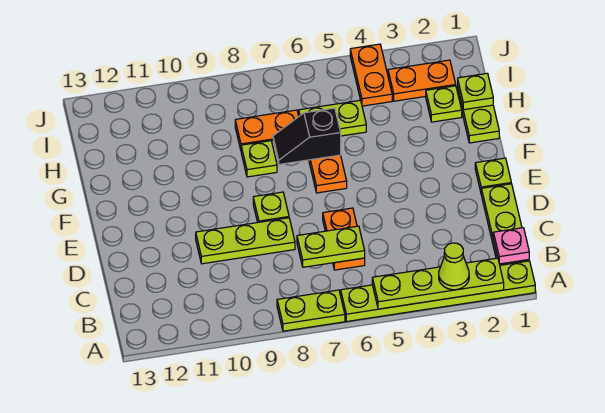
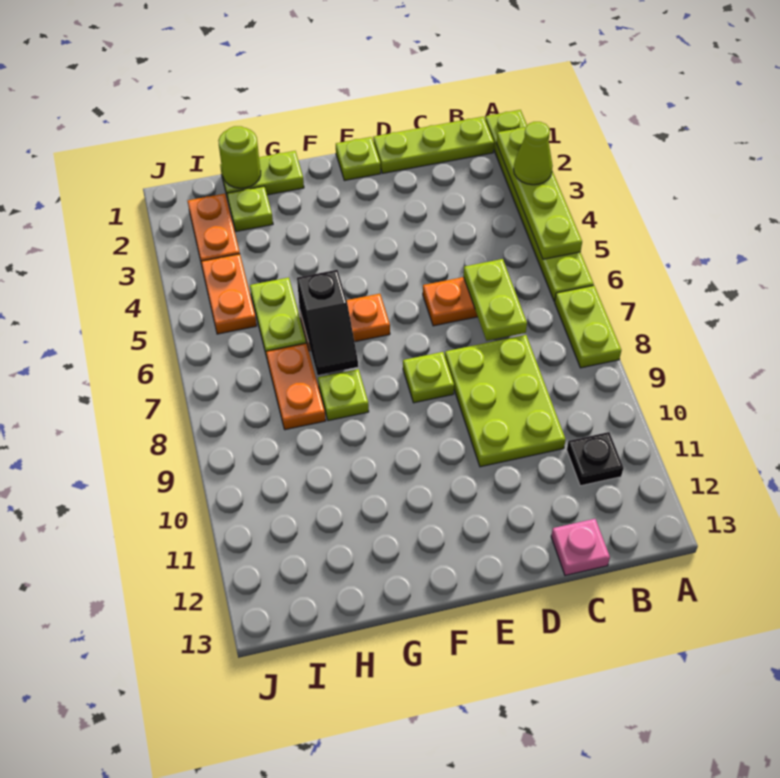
pink plate B1 level 2 -> pink plate C13 level 1
none -> black plate B11 level 1
lime plate D8:D10 level 1 -> lime plate C8:D10 level 1
lime plate H1 level 2 -> lime round brick H1 level 2
orange plate I4:J4 level 1 -> orange plate I4:I5 level 1

